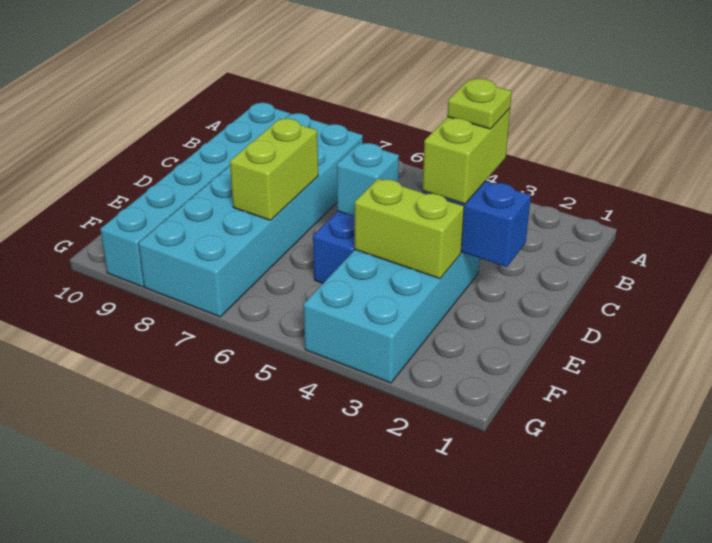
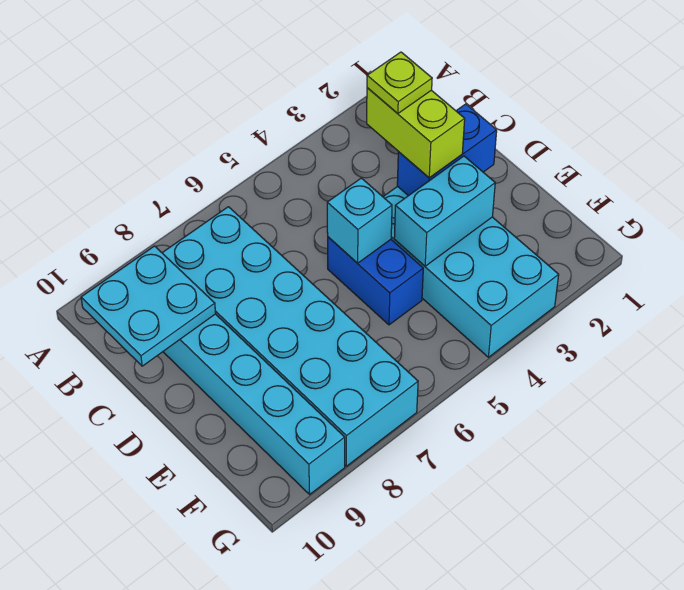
none -> cyan plate B9:C10 level 2
lime brick D7:E7 level 2 -> none
lime brick E3:E4 level 2 -> cyan brick E3:E4 level 2

